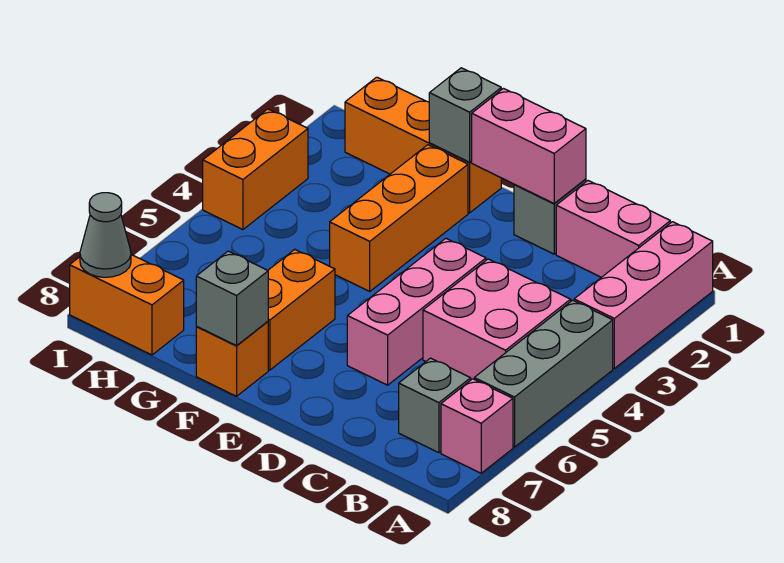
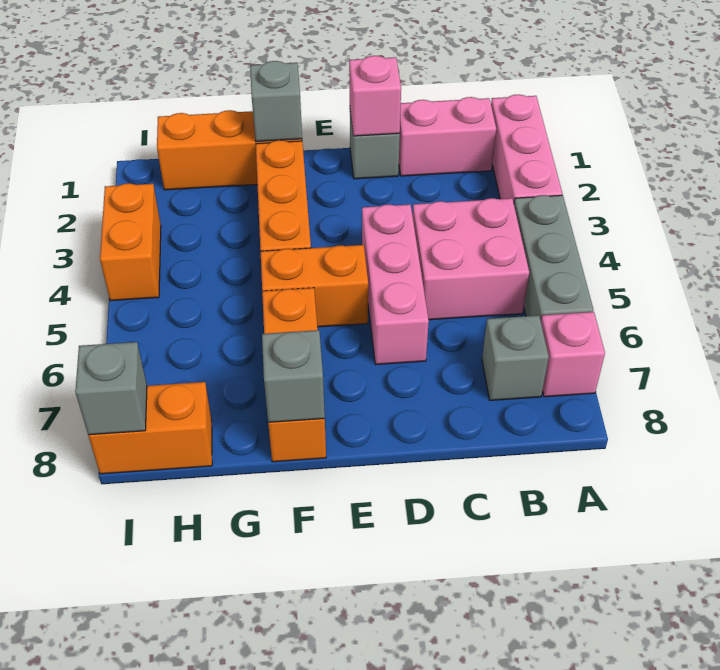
pink brick D1:E1 level 2 -> pink brick D1 level 2
none -> orange brick E5:F5 level 1
grey cone I8 level 2 -> grey brick I8 level 2

